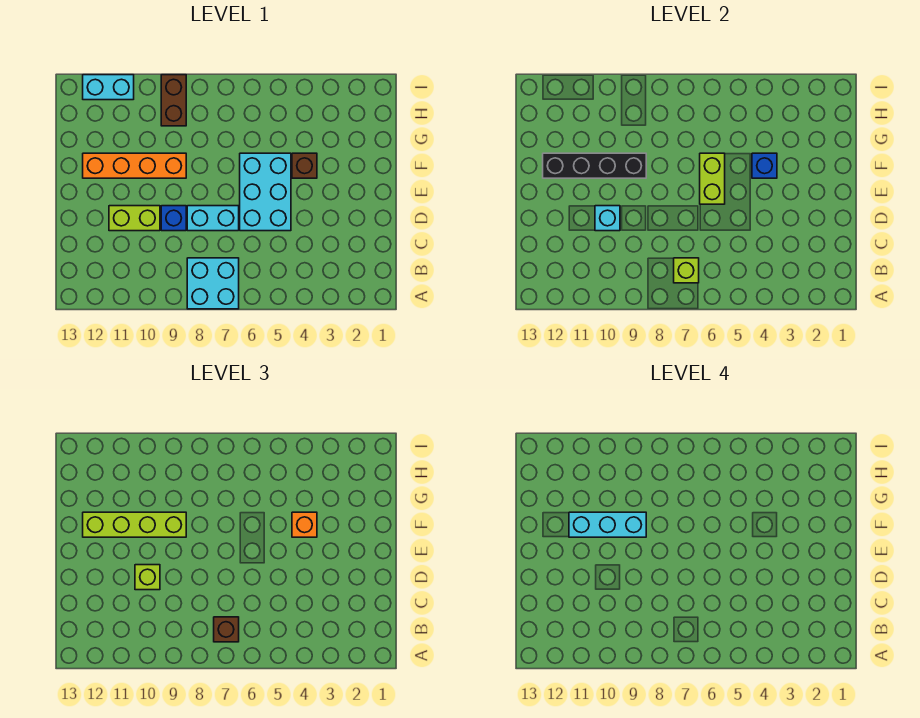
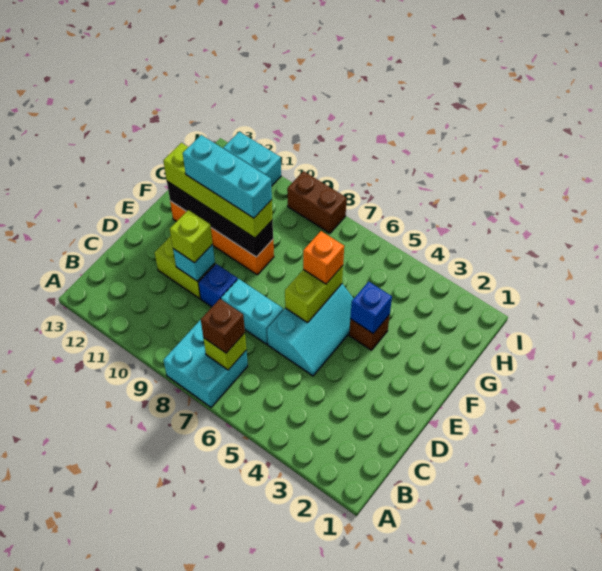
cyan brick D5:F6 level 1 -> cyan slope D5:F6 level 1 top 6
orange brick F4 level 3 -> orange brick F6 level 3
brown brick H9:I9 level 1 -> brown brick I8:I9 level 1

